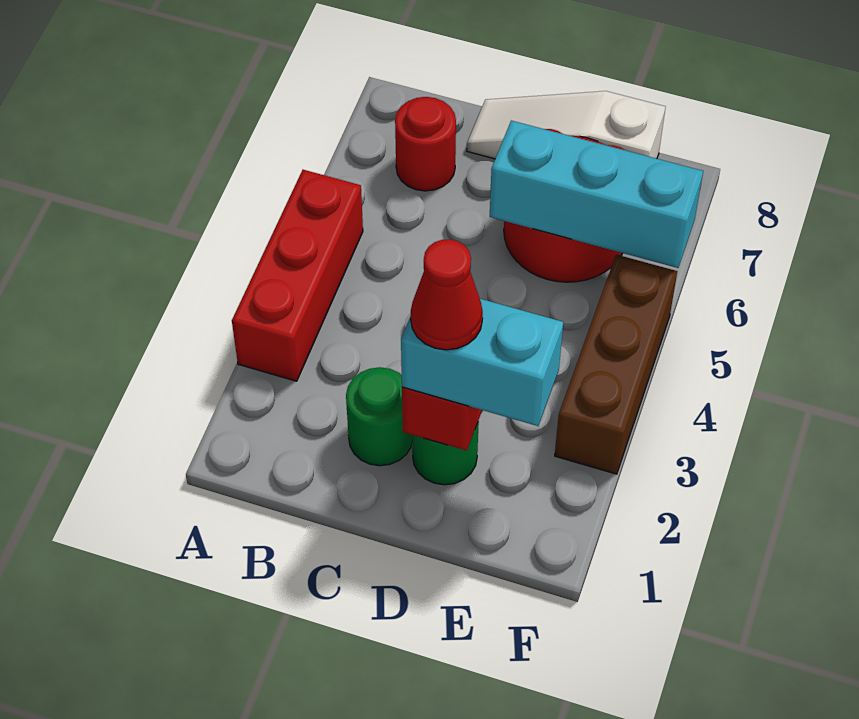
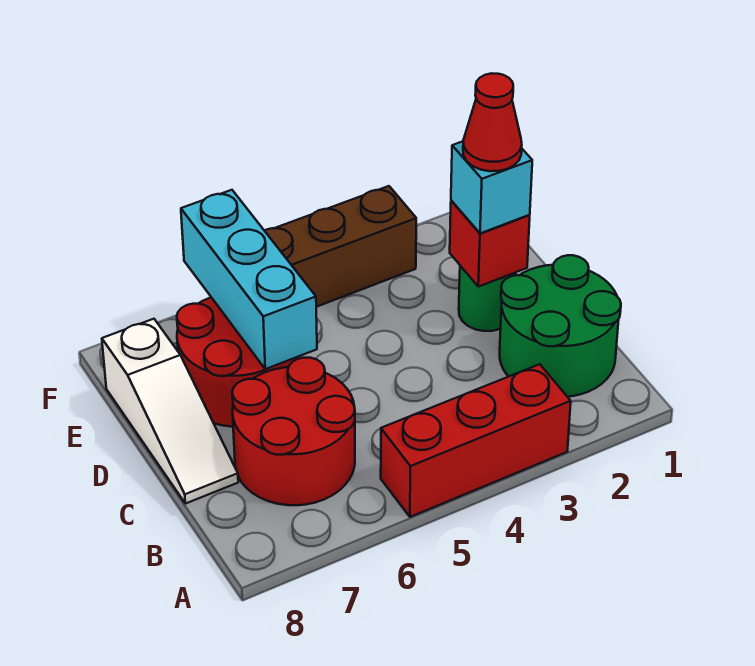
red round brick B7 level 1 -> red round brick B6:C7 level 1
green round brick C2 level 1 -> green round brick B1:C2 level 1
cyan brick D2:E2 level 3 -> cyan brick D2 level 3

